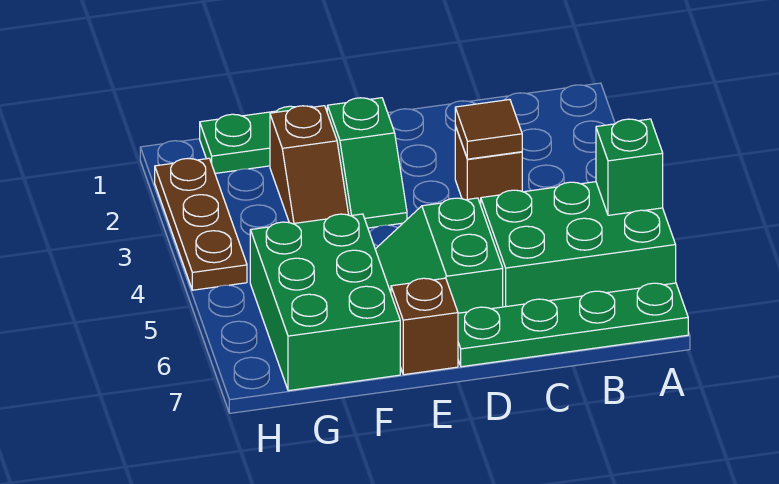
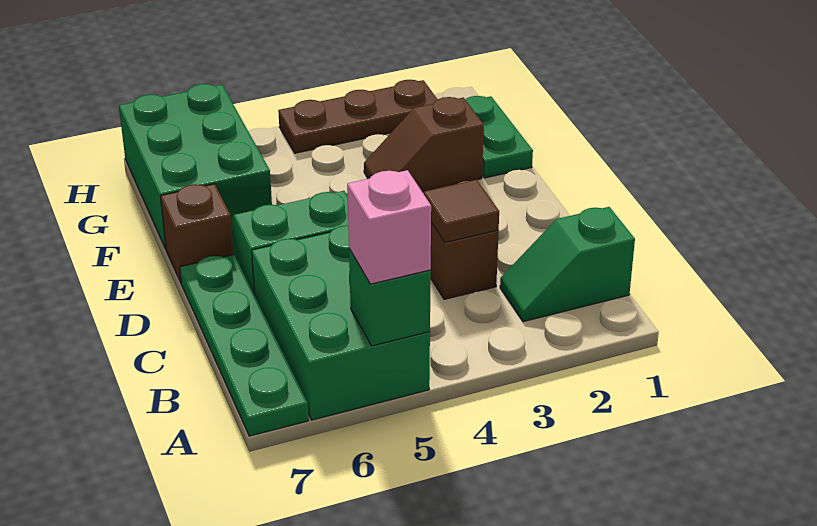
none -> pink brick A5 level 3
green slope E2:E3 level 1 top 2 -> green slope B1:B2 level 1 top 1
green brick F5:G7 level 1 -> green brick F6:H7 level 1

